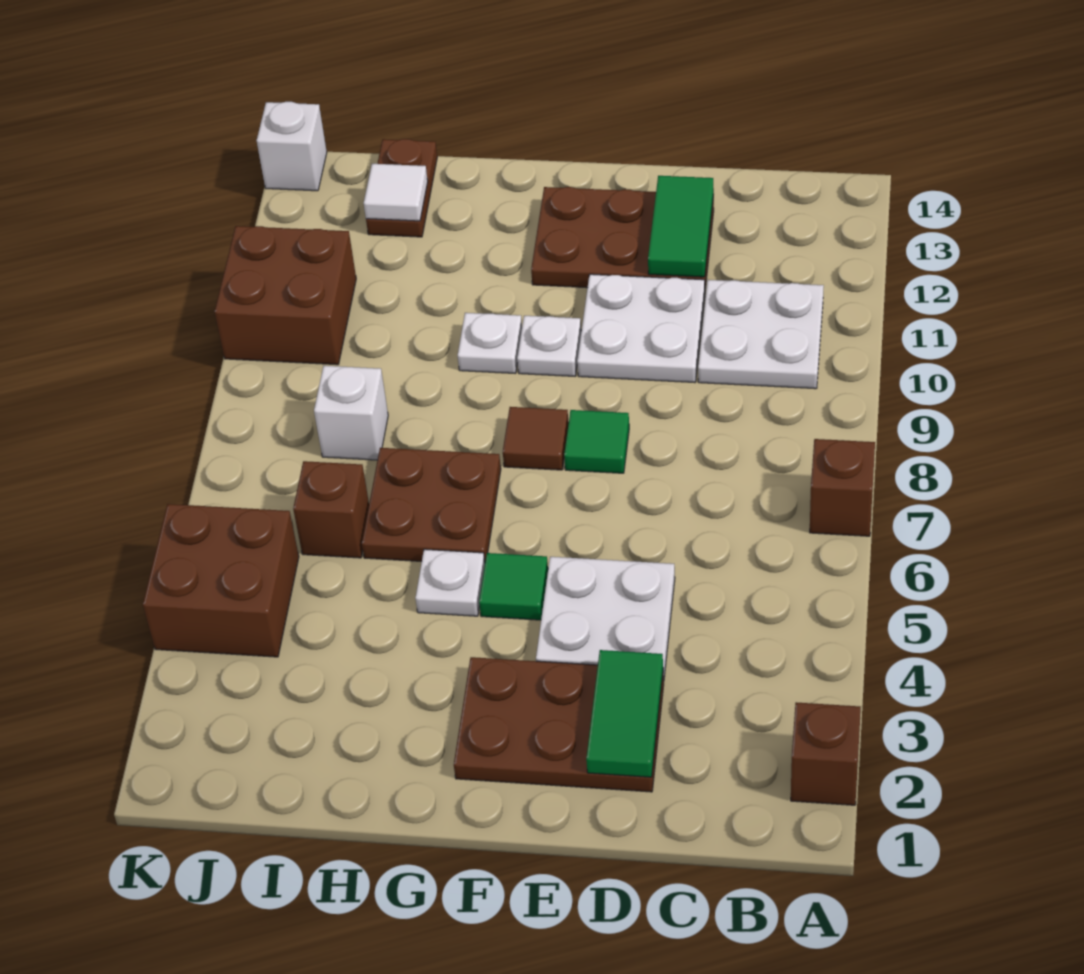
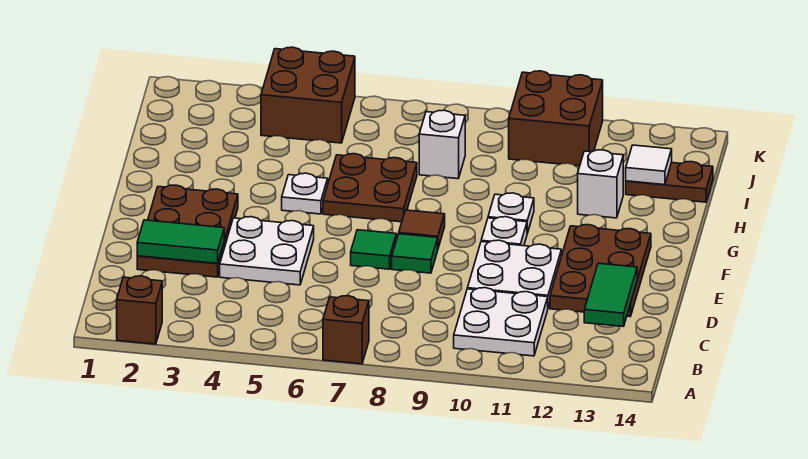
green tile D12:D13 level 2 -> green tile C13:D13 level 2
green tile F5 level 1 -> green tile E7 level 1
brown brick I6 level 1 -> none
white brick K14 level 1 -> white brick H12 level 1

